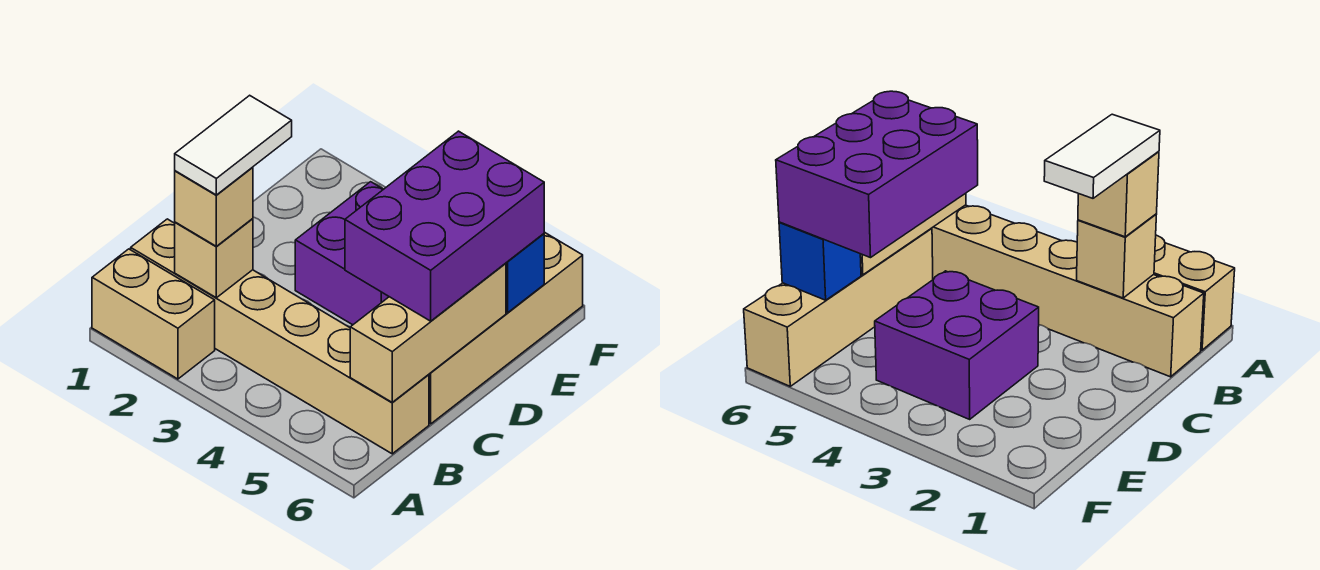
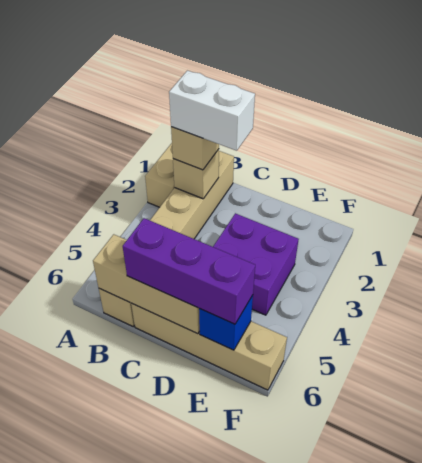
white tile B2:C2 level 4 -> white brick B2:C2 level 4
purple brick C5:E6 level 3 -> purple brick C6:E6 level 3

